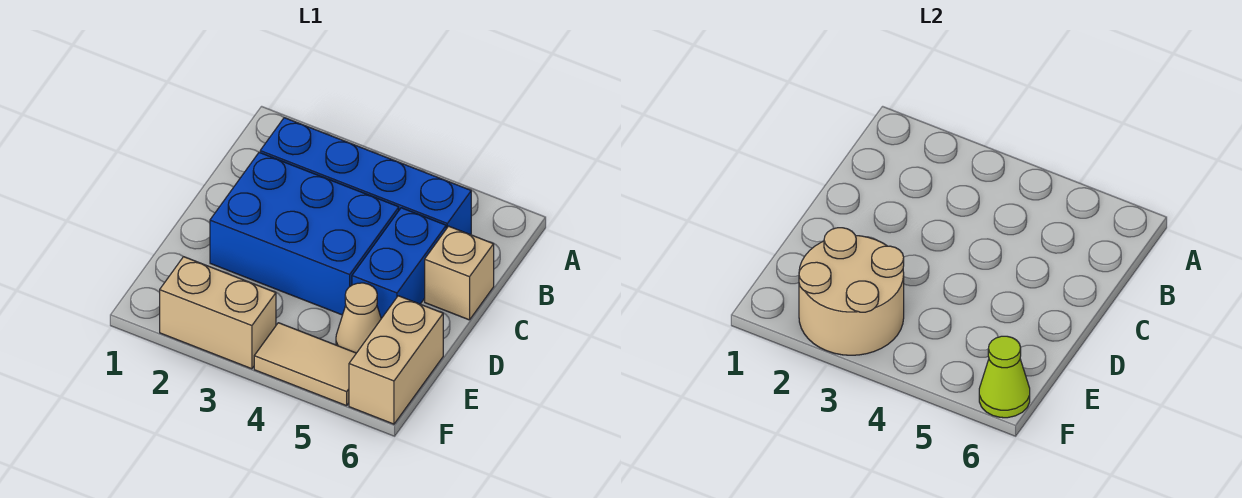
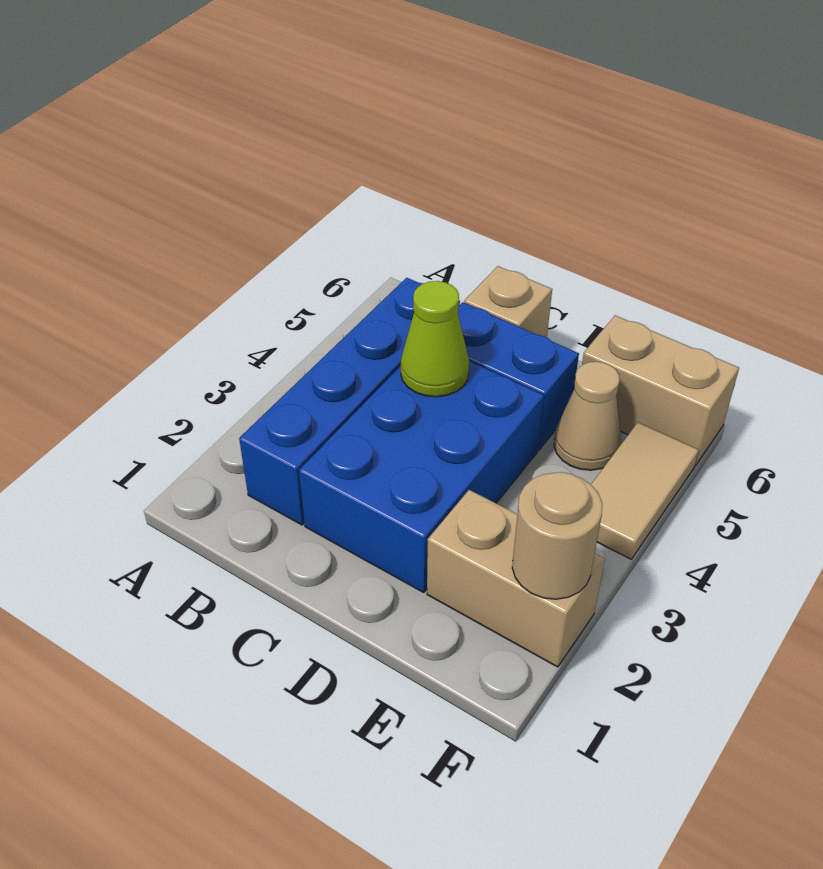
tan round brick E2:F3 level 2 -> tan round brick F2 level 2
tan brick F2:F3 level 1 -> tan brick E2:F2 level 1
lime cone F6 level 2 -> lime cone C4 level 2

